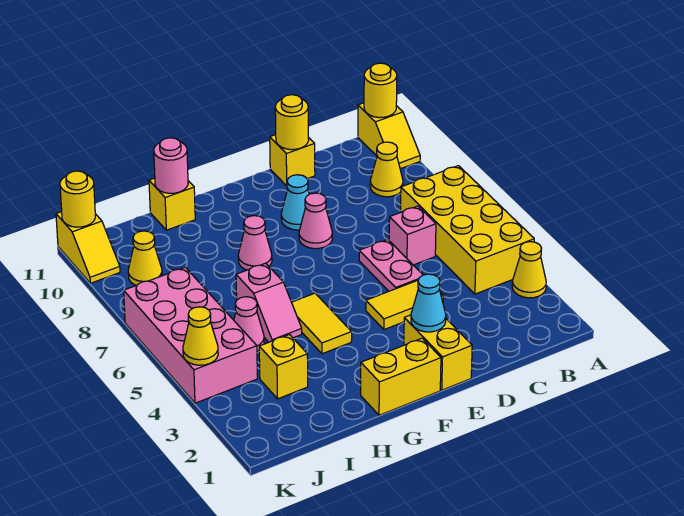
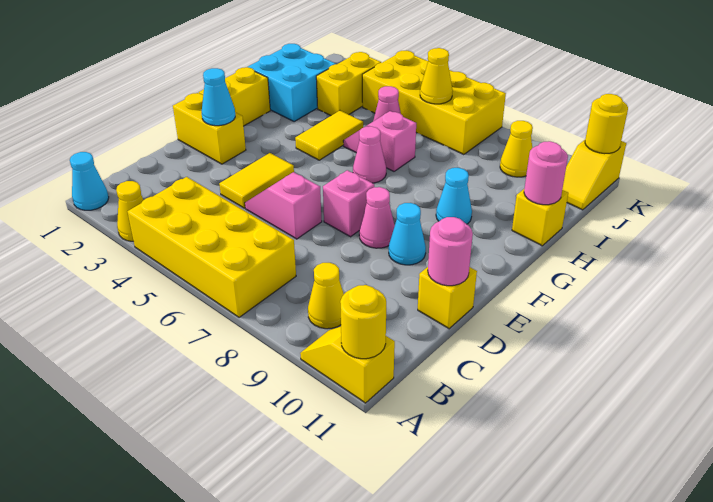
none -> cyan cone A1 level 1
pink brick C6 level 1 -> pink brick E7 level 1
pink plate D5:D6 level 1 -> pink slope D5:D6 level 1 top 6
yellow round brick D11 level 2 -> pink round brick D11 level 2
yellow tile G4:G5 level 1 -> yellow tile G4:H4 level 1
pink cone G8 level 1 -> pink cone G6 level 1
none -> cyan cone G9 level 1
none -> cyan brick H1:I2 level 1
yellow brick I3 level 1 -> yellow brick I3:J3 level 1
pink brick J4:K7 level 1 -> yellow brick J4:K7 level 1
yellow cone K4 level 2 -> yellow cone J6 level 2
yellow slope K10:K11 level 1 top 11 -> yellow slope J11:K11 level 1 top K

